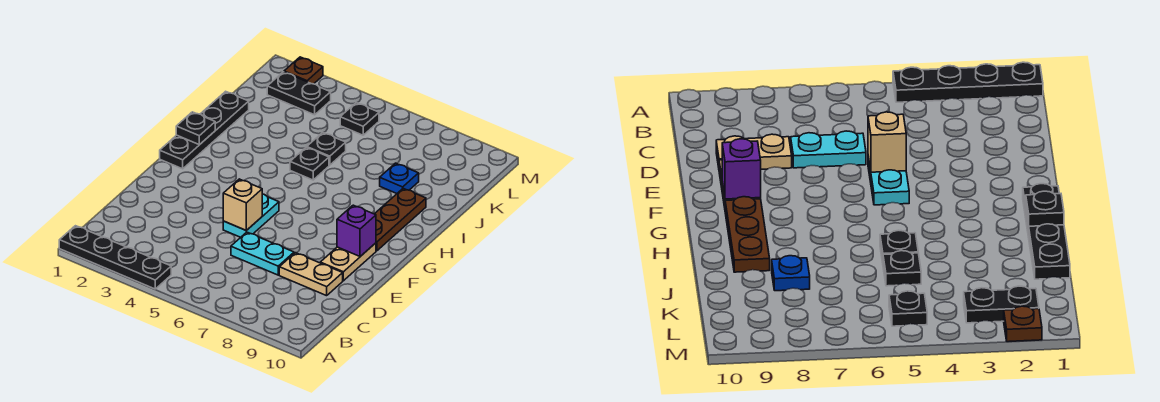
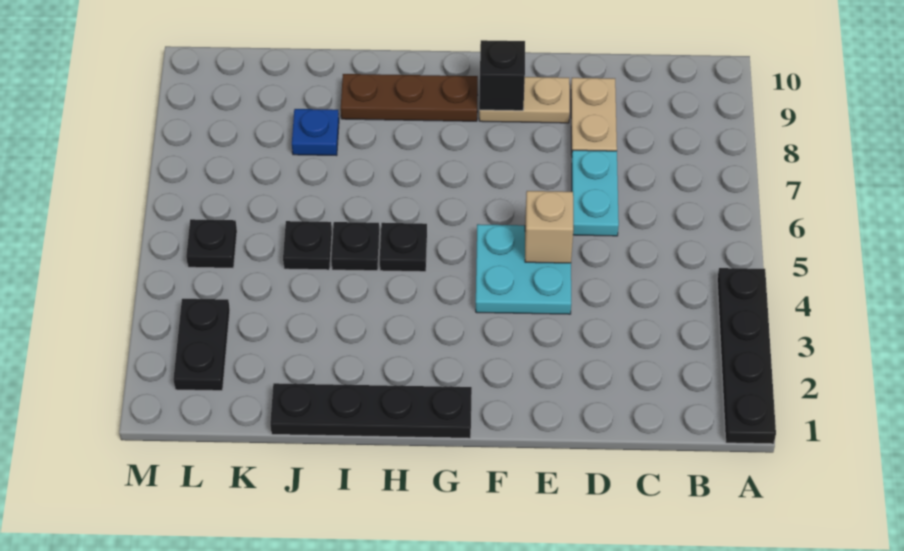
cyan plate E5:F5 level 1 -> cyan plate E4:F5 level 1
purple brick F9 level 2 -> black brick F9 level 2
black plate H1 level 2 -> black plate H5 level 1
brown plate M2 level 1 -> none

